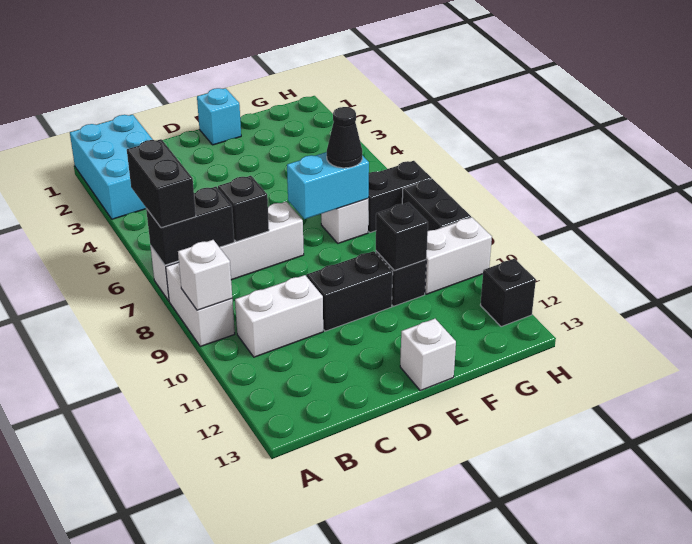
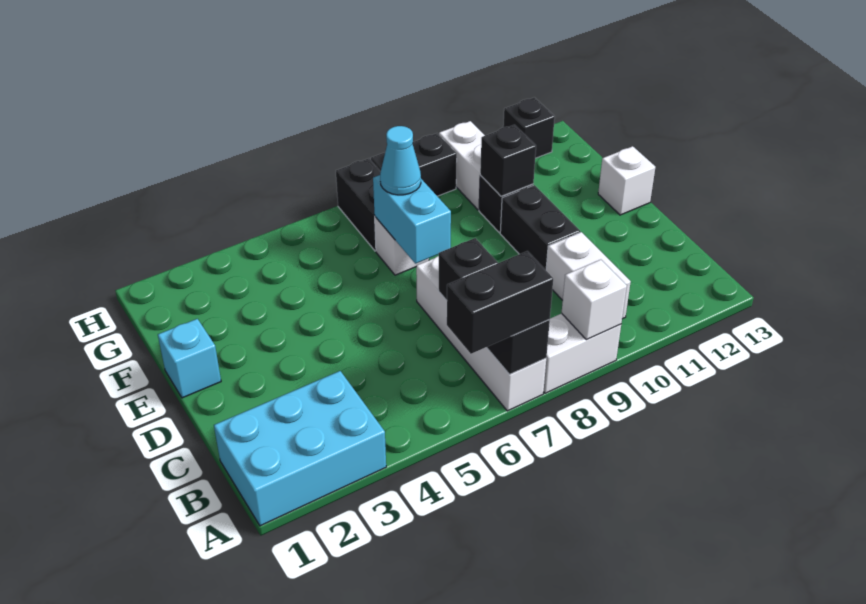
black cone F7 level 3 -> cyan cone F7 level 3

